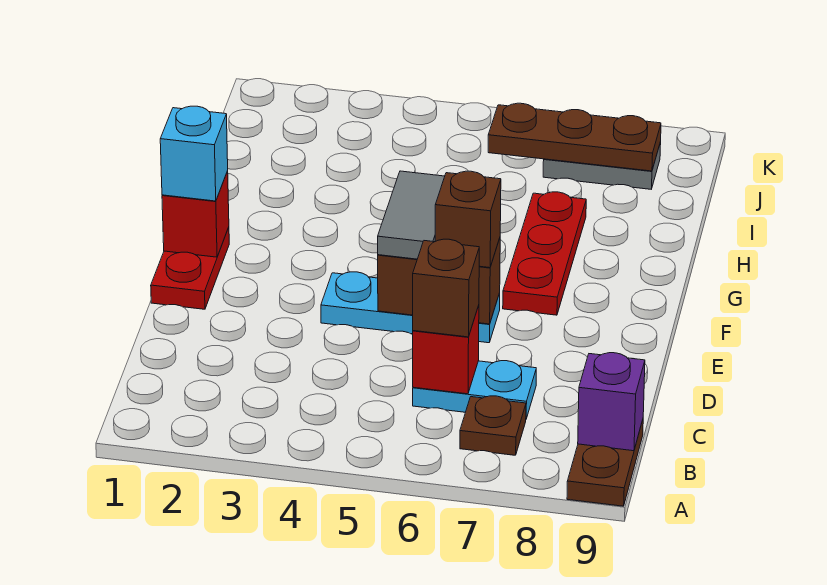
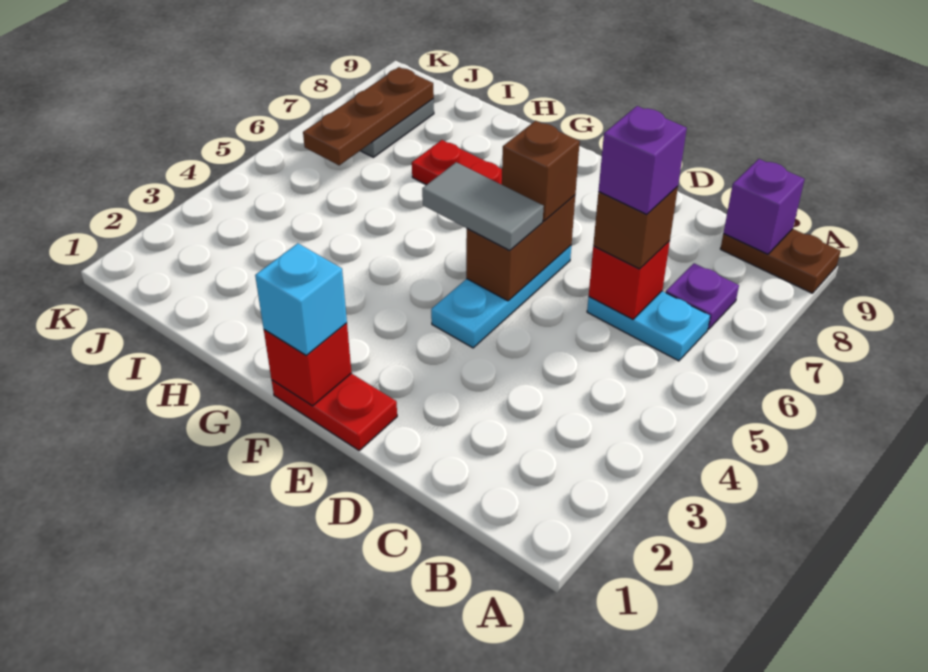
brown plate B7 level 1 -> purple plate B7 level 1
cyan plate C6:C7 level 1 -> cyan plate B6:C6 level 1
none -> purple brick C6 level 4

